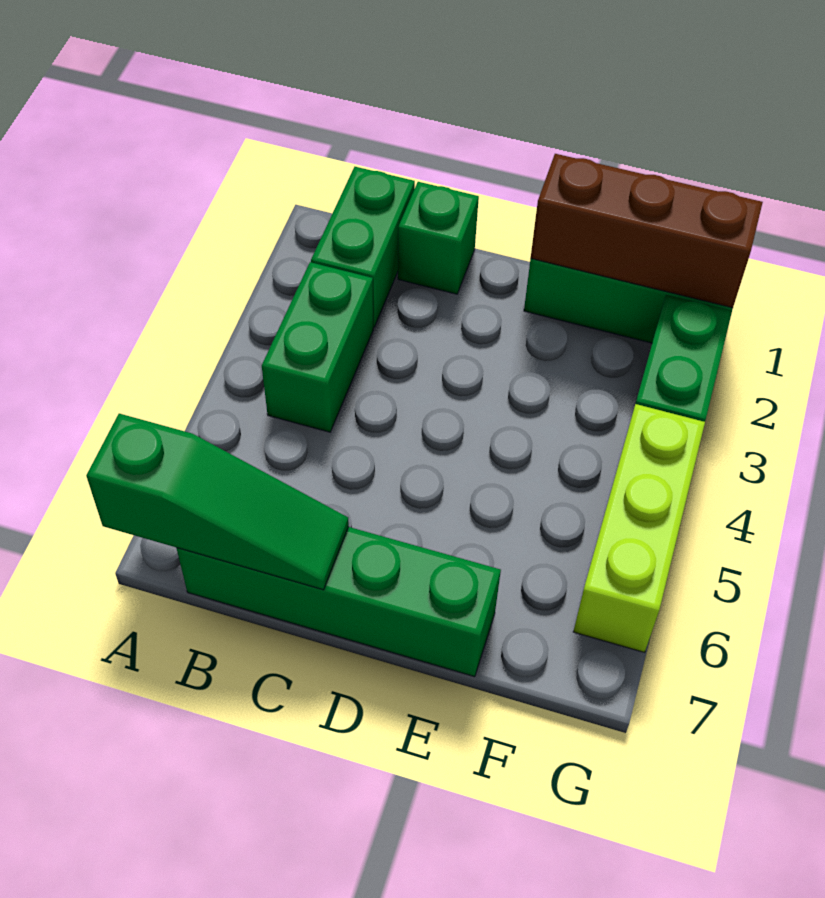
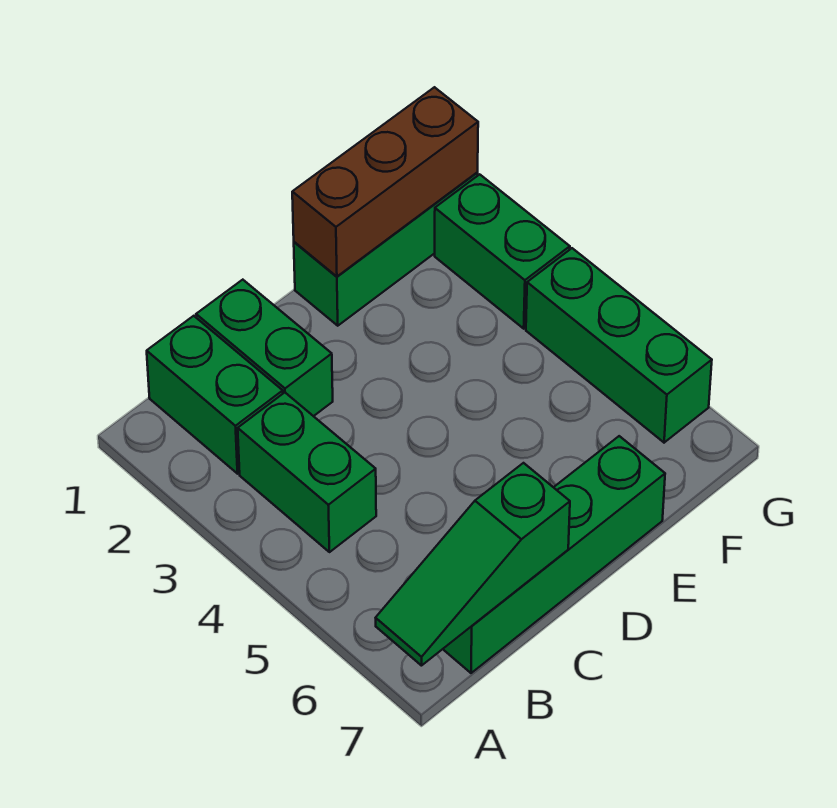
green slope A7:C7 level 2 top A -> green slope A7:C7 level 2 top C
green brick C1 level 1 -> green brick C1:C2 level 1
lime brick G4:G6 level 1 -> green brick G4:G6 level 1

